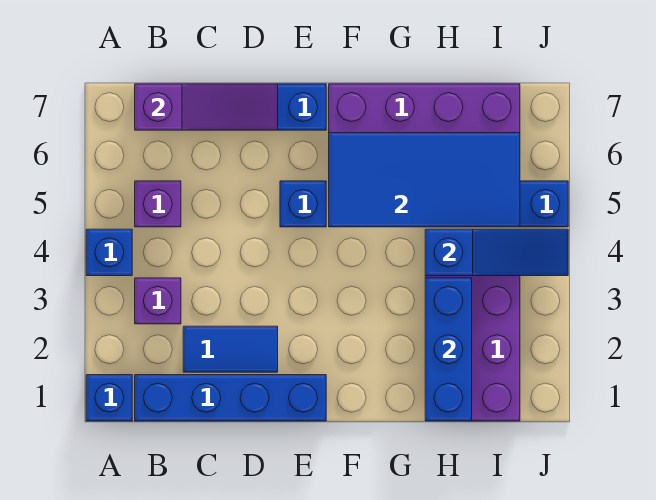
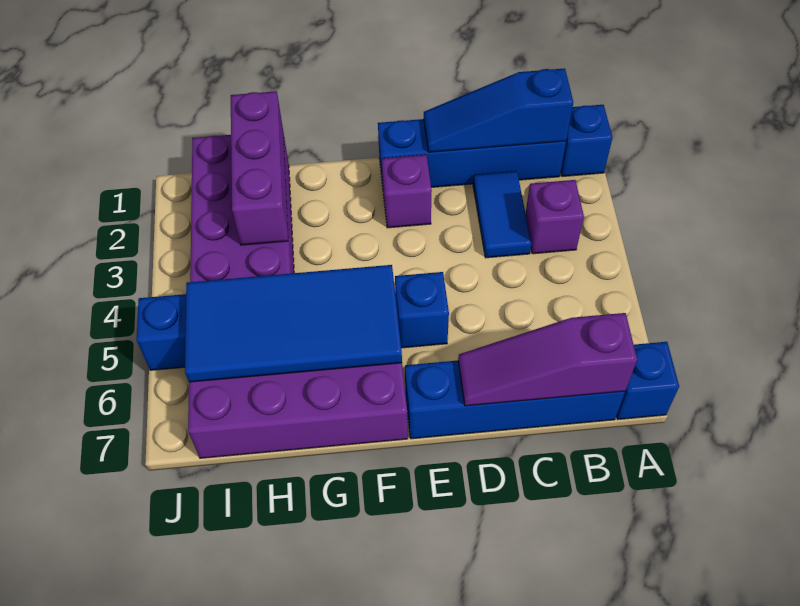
blue brick A4 level 1 -> blue brick A7 level 1
purple brick B5 level 1 -> purple brick E2 level 1
blue tile C2:D2 level 1 -> blue tile C2:C3 level 1
blue brick H1:H3 level 2 -> purple brick H1:H3 level 2
blue slope H4:J4 level 2 top H -> blue slope B1:D1 level 2 top B

